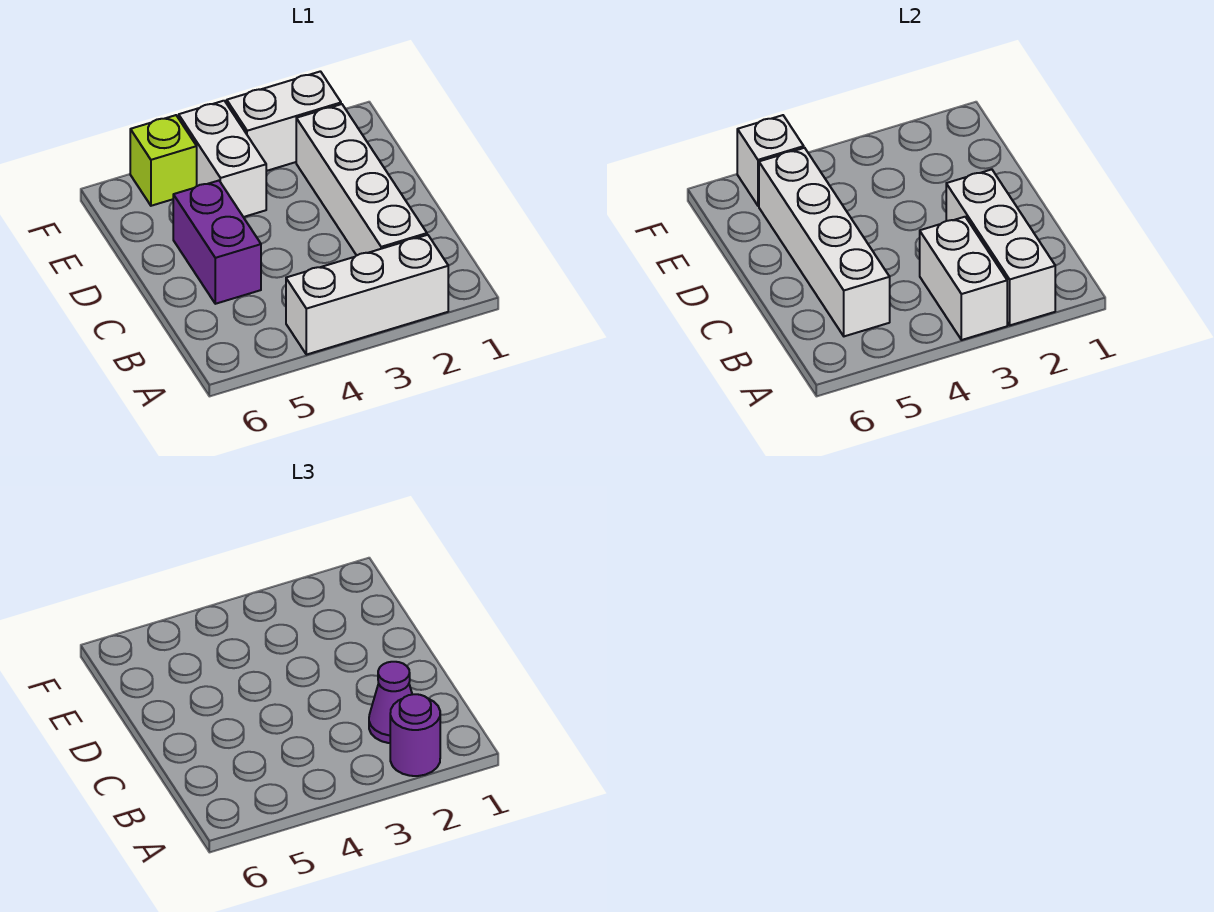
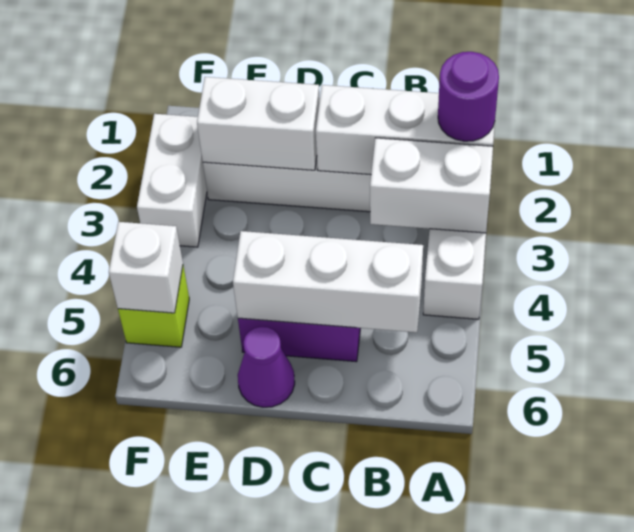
purple cone B2 level 3 -> purple cone D6 level 1
white brick B5:E5 level 2 -> white brick B5:D5 level 2
white brick E4:F4 level 1 -> white brick D2:E2 level 2

